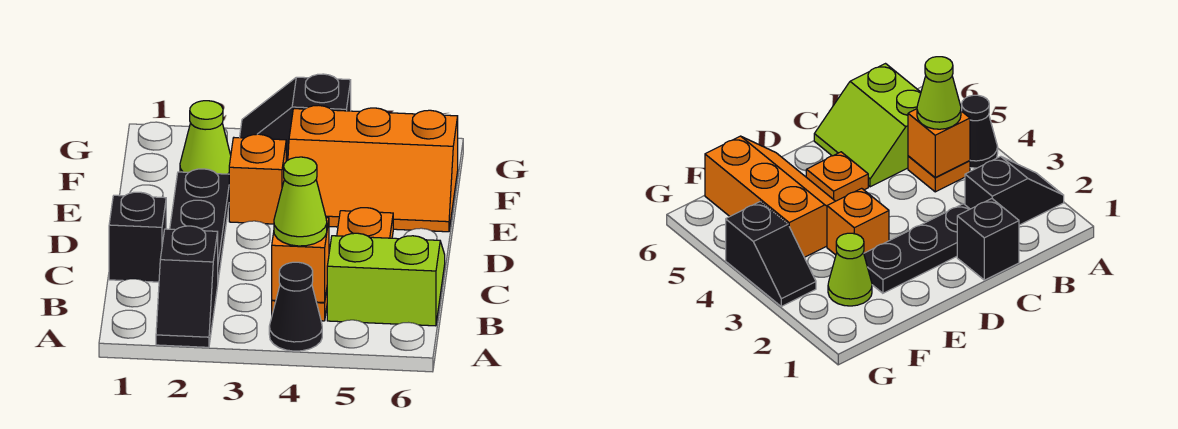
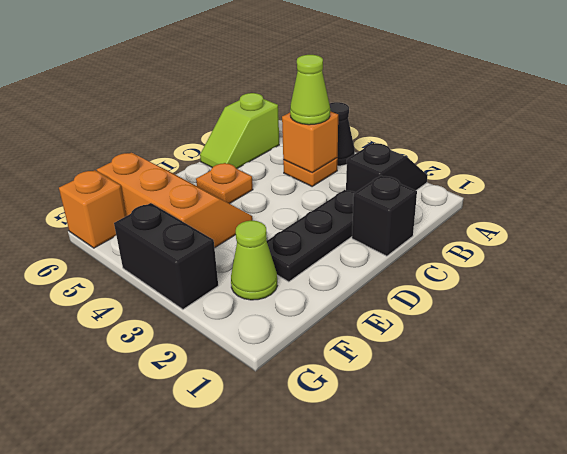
lime slope B5:C6 level 1 top B -> lime slope B6:C6 level 1 top B
orange brick E3 level 1 -> orange brick G6 level 1
black slope G3:G4 level 1 top 4 -> black brick G3:G4 level 1

